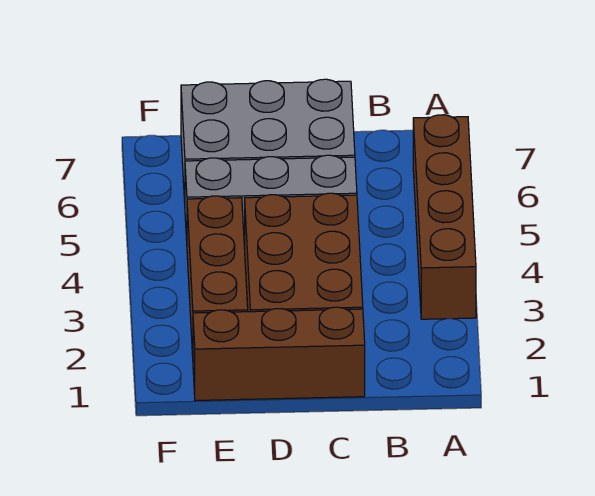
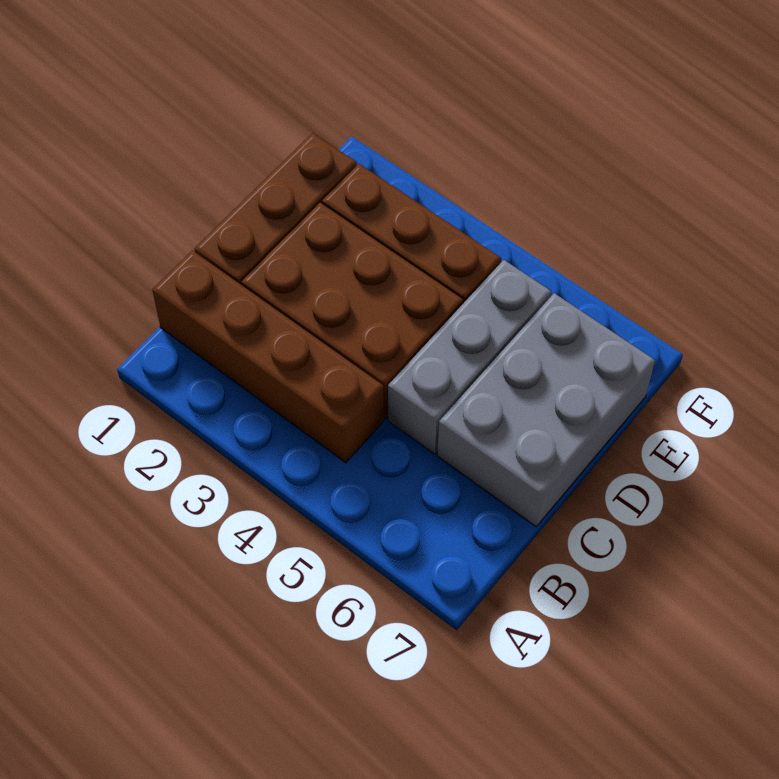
brown brick A3:A6 level 1 -> brown brick B1:B4 level 1

